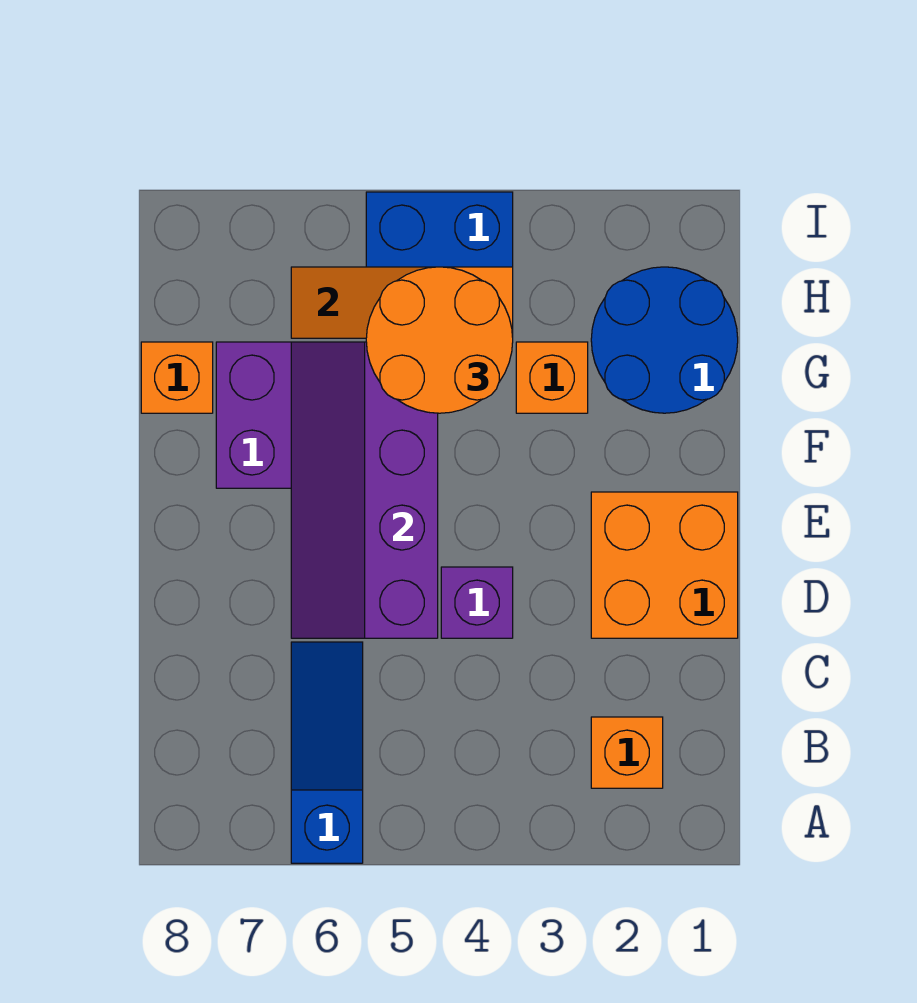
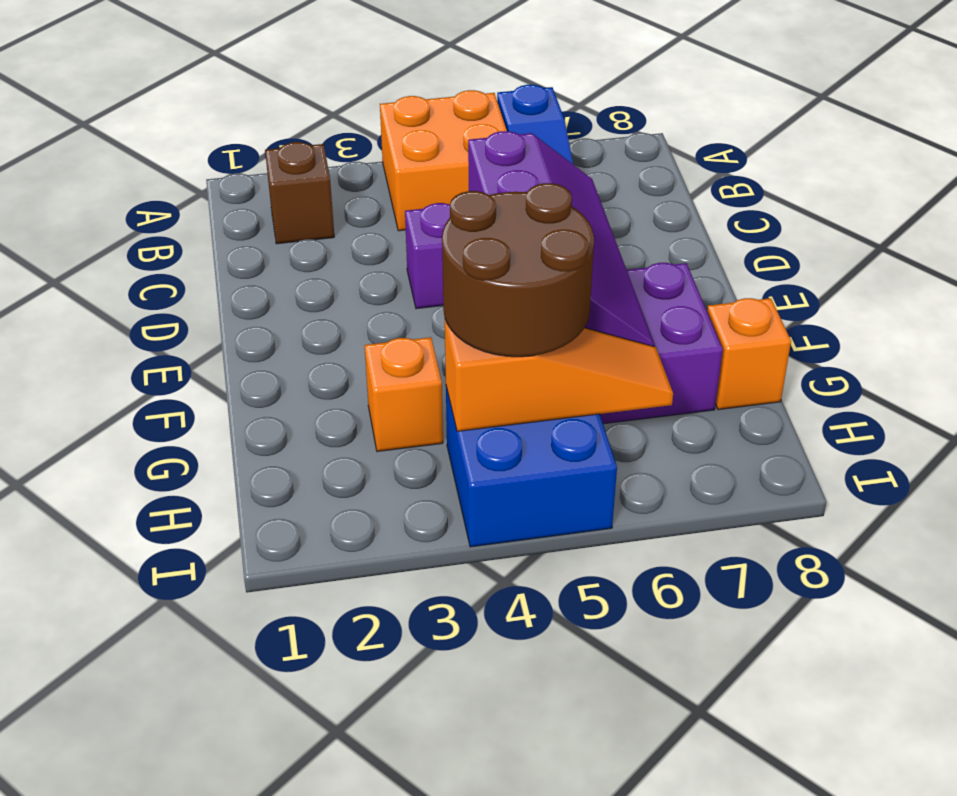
orange brick B2 level 1 -> brown brick B2 level 1
orange brick D1:E2 level 1 -> orange brick A4:B5 level 1
blue round brick G1:H2 level 1 -> none
orange round brick G4:H5 level 3 -> brown round brick G4:H5 level 3

